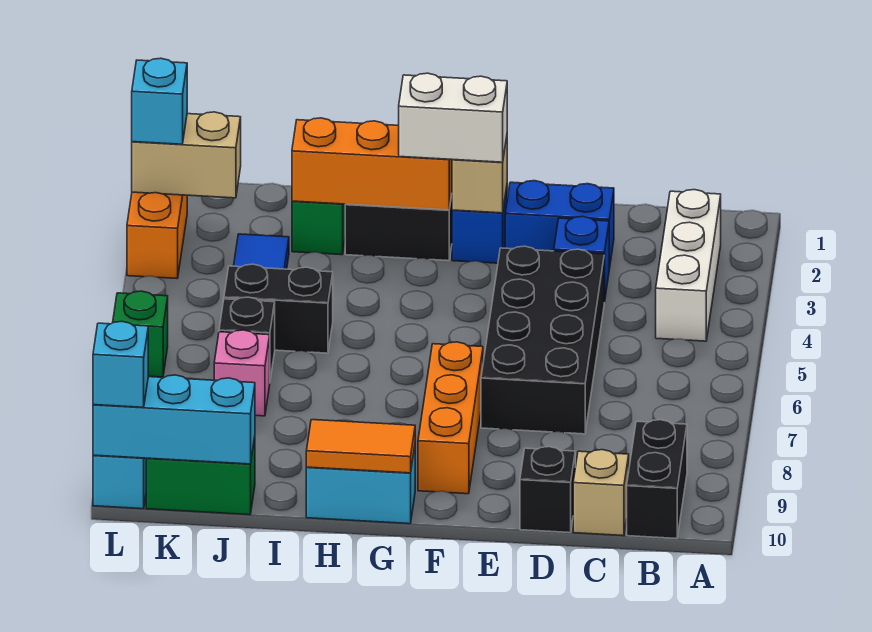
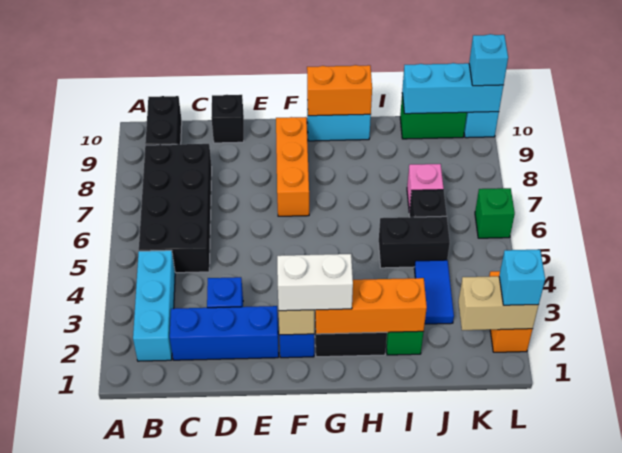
white brick B2:B4 level 1 -> cyan brick B2:B4 level 1
tan brick C10 level 1 -> none
blue brick D2:E2 level 1 -> blue brick C2:E2 level 1
black brick D4:E7 level 1 -> black brick B5:C8 level 1
orange tile G10:H10 level 2 -> orange brick G10:H10 level 2

